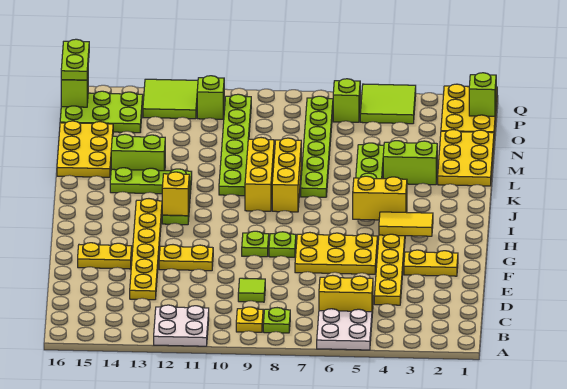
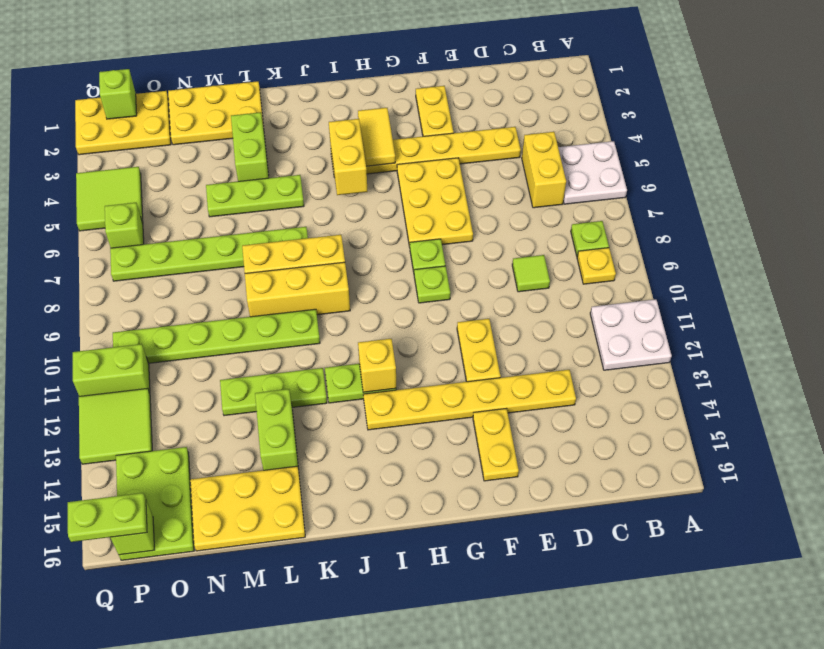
lime plate K12:K14 level 1 -> lime plate K12:M12 level 1
lime brick P11 level 1 -> lime brick P11:Q11 level 1

